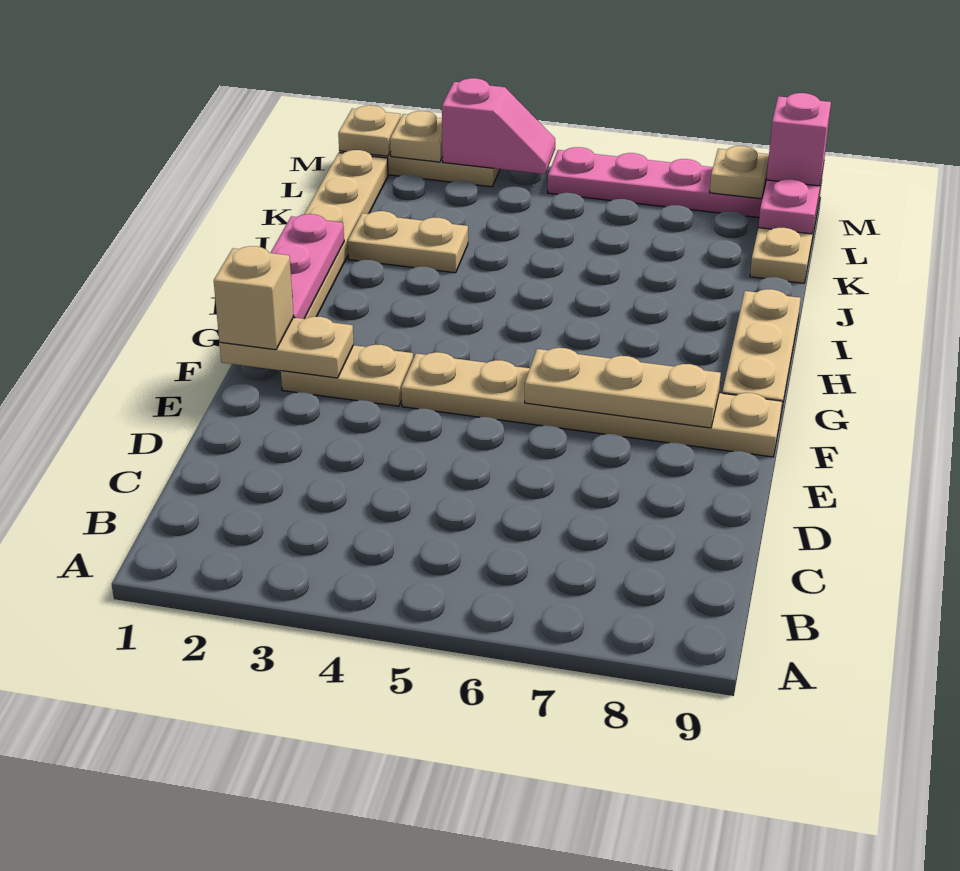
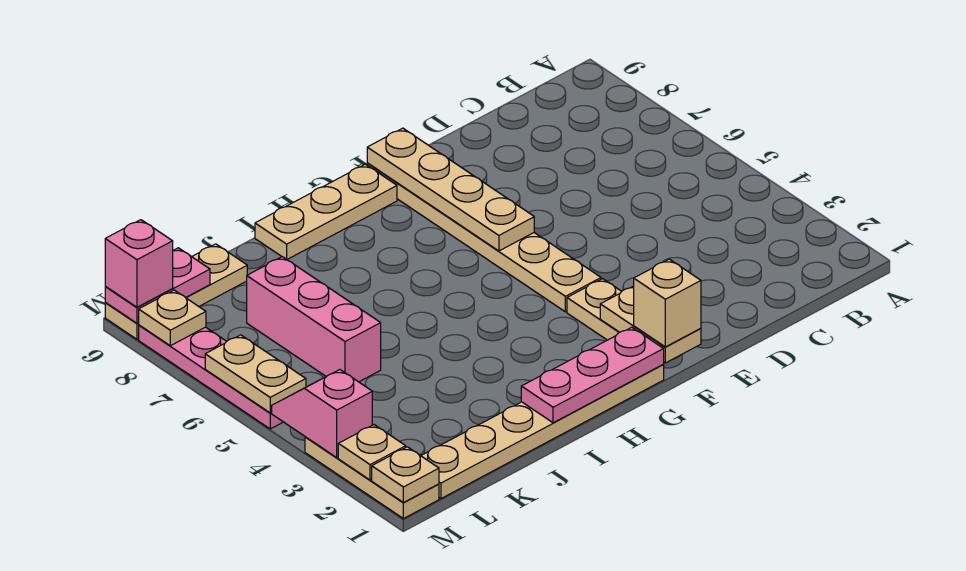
tan plate F6:F8 level 2 -> tan plate F6:F9 level 2
tan plate J2:J3 level 1 -> tan plate M5:M6 level 2
none -> pink brick K5:K7 level 1

